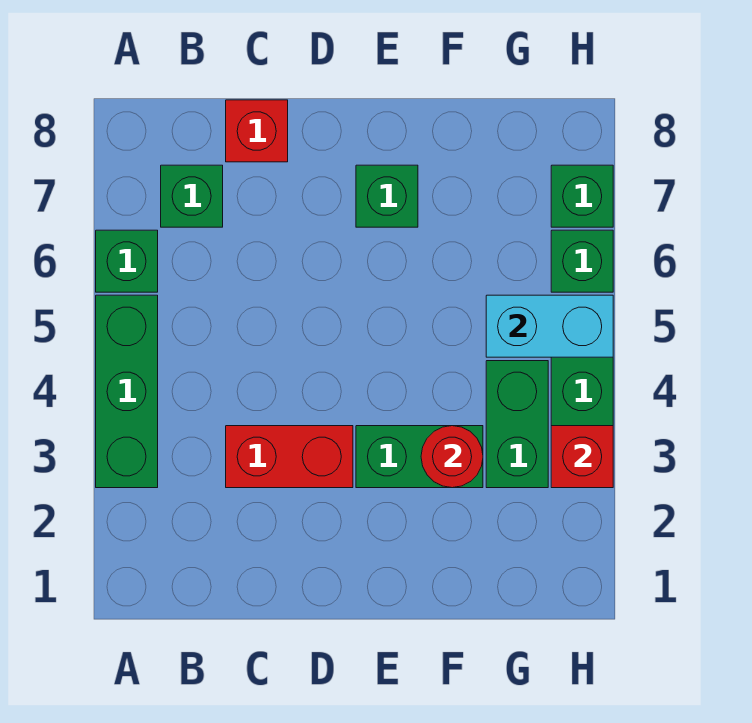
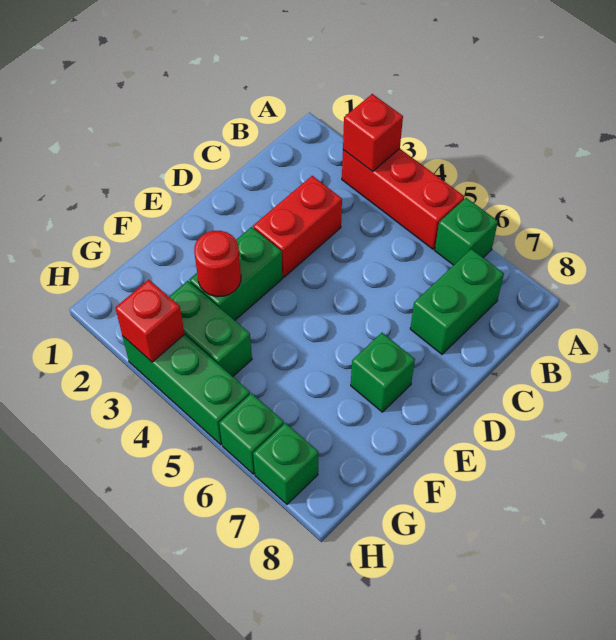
green brick A3:A5 level 1 -> red brick A3:A5 level 1
green brick B7 level 1 -> green brick B7:C7 level 1
red brick C8 level 1 -> red brick A3 level 2
cyan brick G5:H5 level 2 -> none

